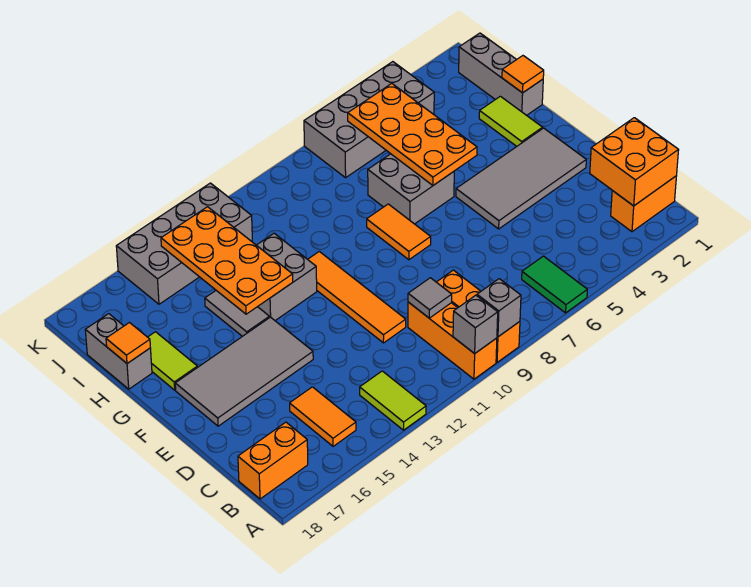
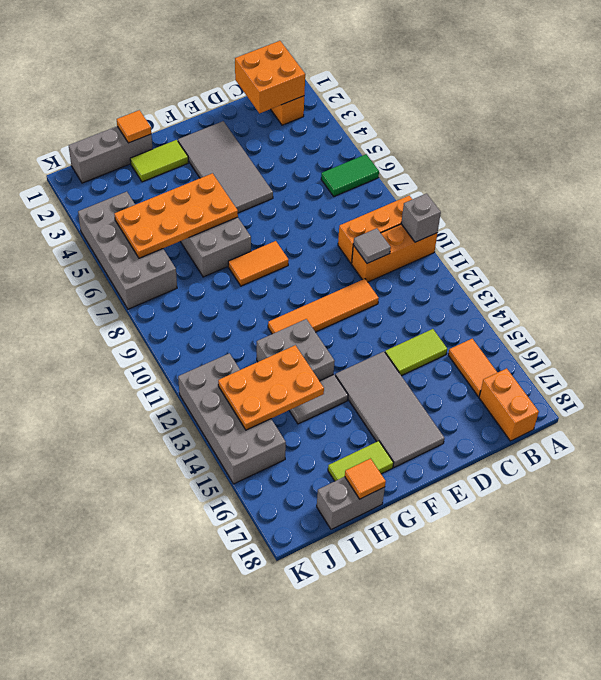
grey brick A9 level 2 -> none
lime tile A13:B13 level 1 -> lime tile C14:D14 level 1
orange tile B15:C15 level 1 -> orange tile B15:B16 level 1
orange plate G13:J14 level 2 -> orange plate H13:J14 level 2

